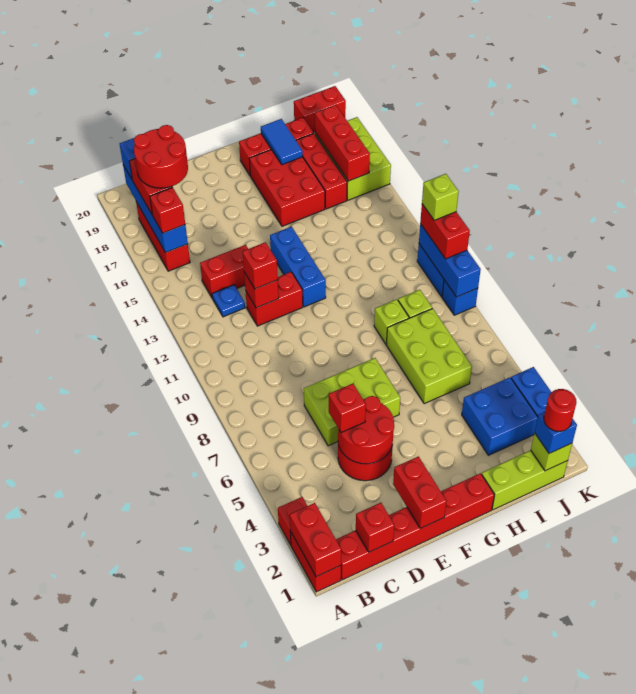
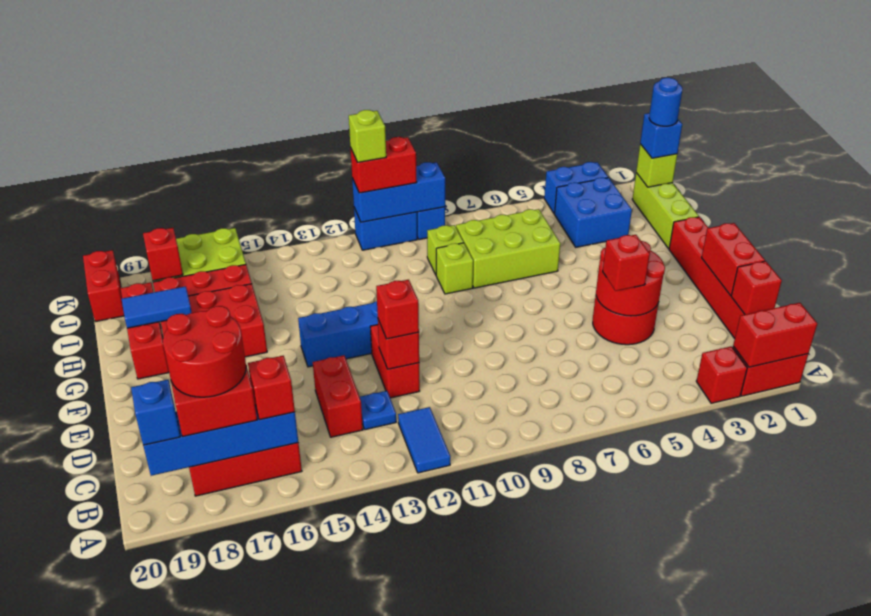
none -> blue tile A12:B12 level 1
lime brick D6:F7 level 1 -> none
red brick E1:E2 level 2 -> red brick D1:E1 level 2
red round brick J1 level 4 -> blue round brick J1 level 4
red brick J16:J18 level 2 -> red brick J18 level 2

